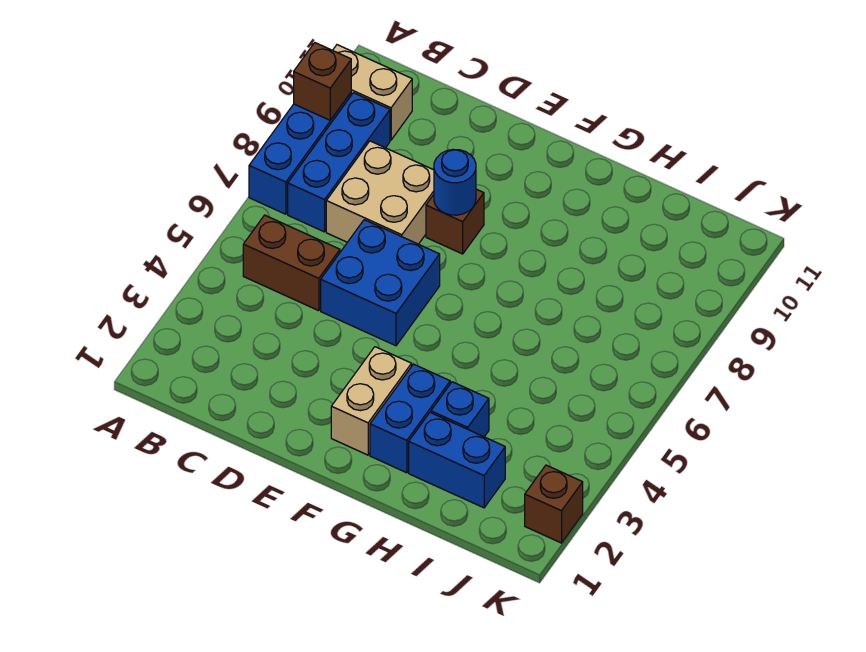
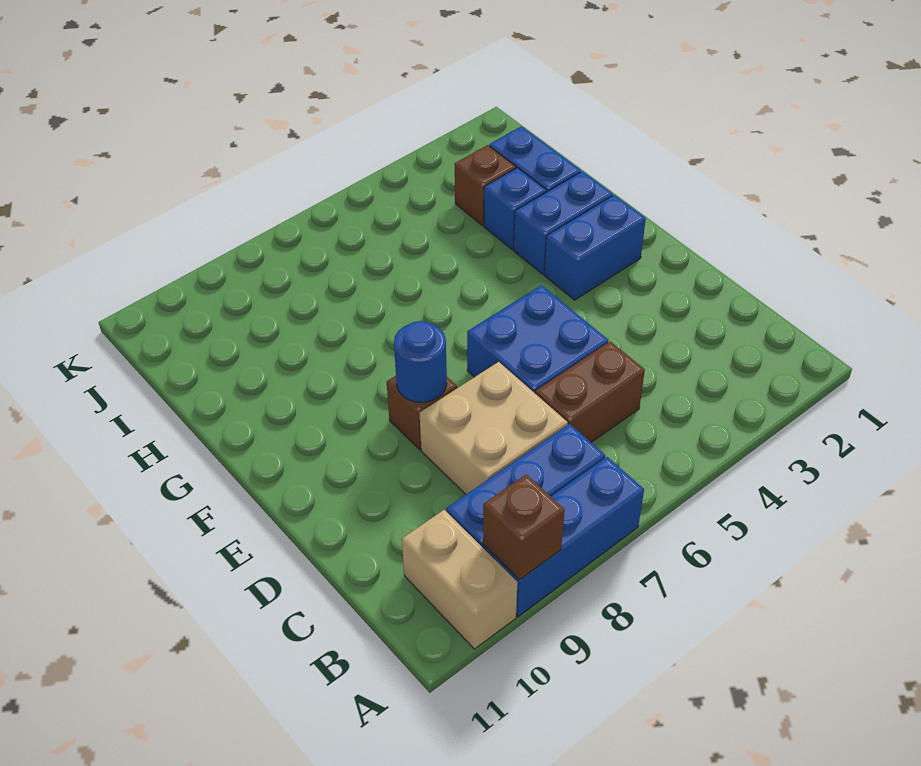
brown brick B5:C5 level 1 -> brown brick C5:C6 level 1
tan brick F2:F3 level 1 -> blue brick F2:F3 level 1
brown brick K2 level 1 -> brown brick I3 level 1

